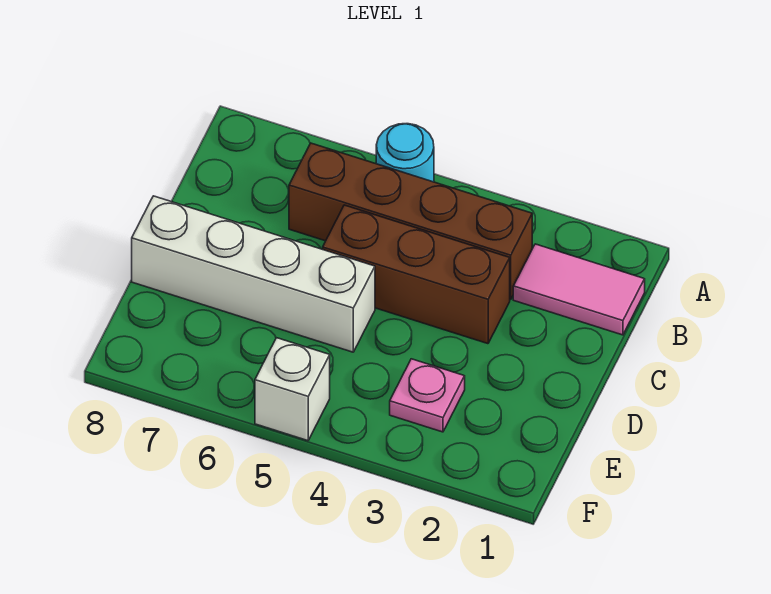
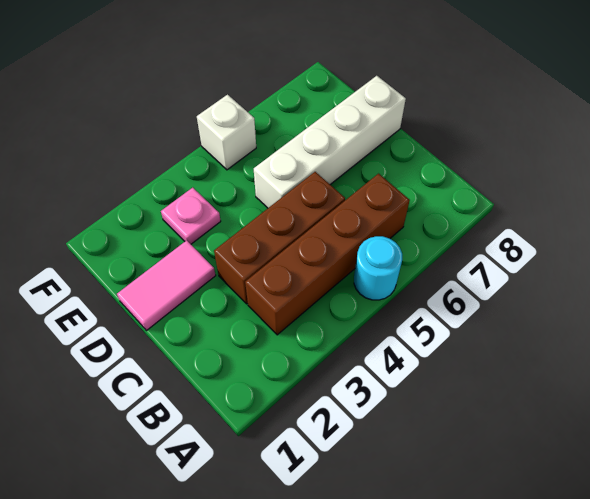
pink tile B1:B2 level 1 -> pink tile D1:D2 level 1

